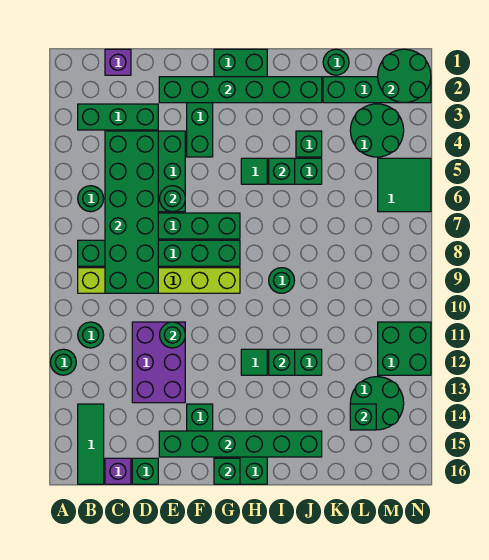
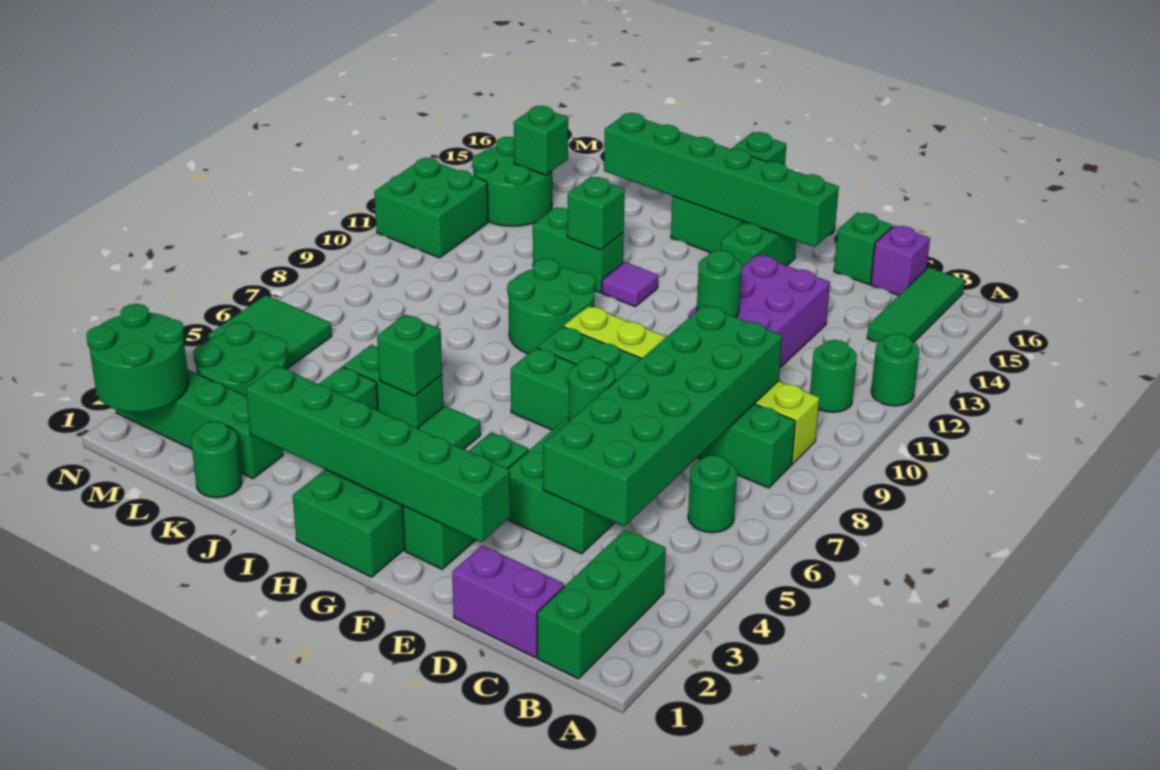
green brick B3:D3 level 1 -> green brick B1:B3 level 1
purple brick C1 level 1 -> purple brick C1:D1 level 1
green tile H12 level 1 -> purple tile H12 level 1
green round brick I9 level 1 -> green round brick H9:I10 level 1

